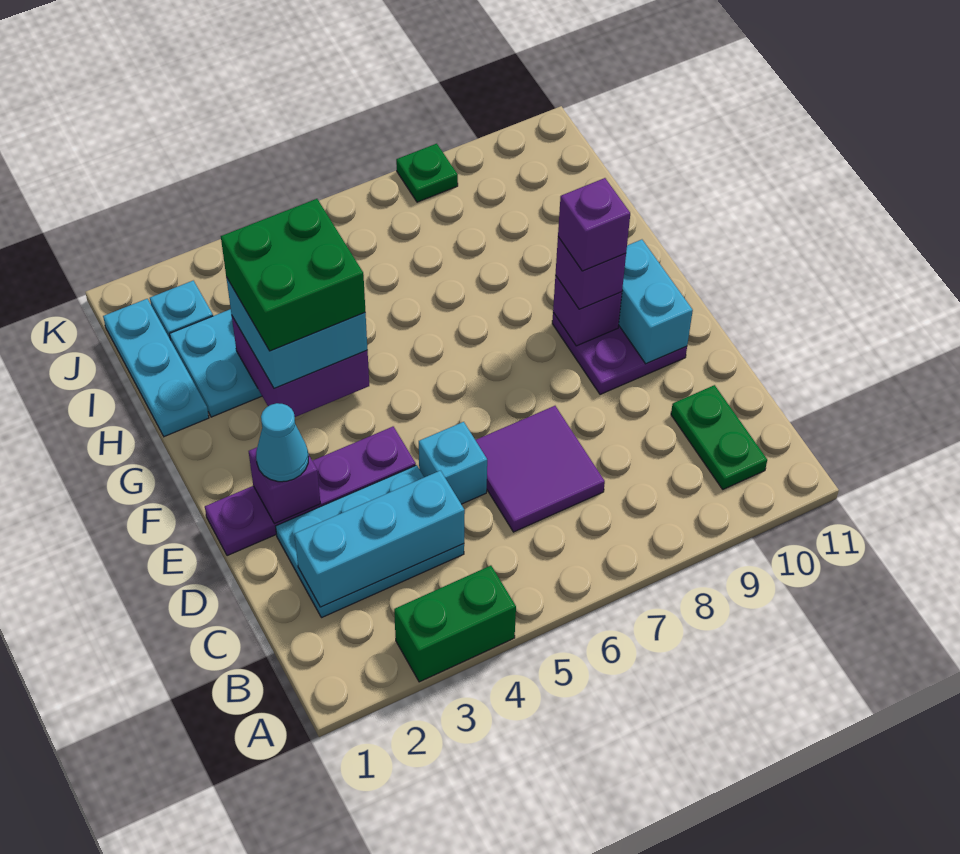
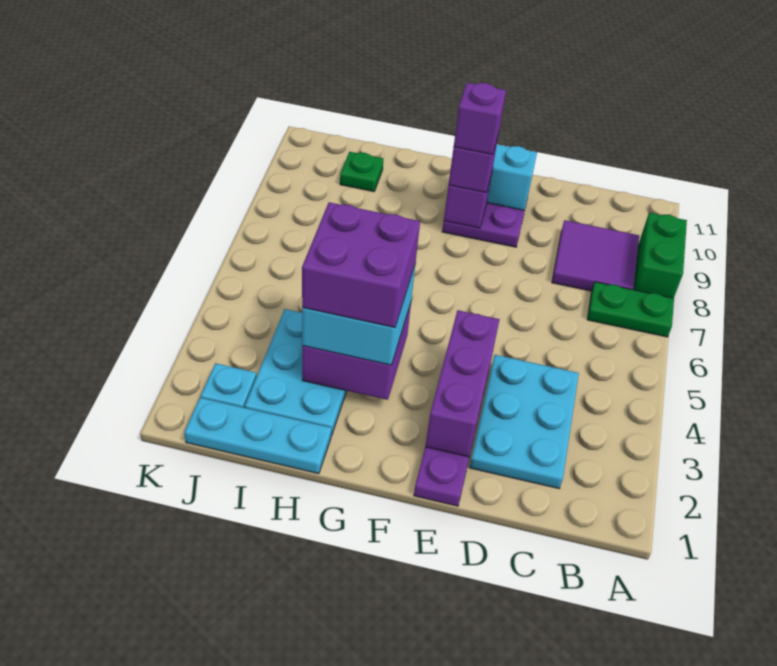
green brick A3:A4 level 1 -> green brick A8:A9 level 1
green plate B10:C10 level 1 -> green plate A7:B7 level 1
cyan brick C2:C4 level 2 -> none
purple tile C6:D7 level 1 -> purple tile B8:C9 level 1
cyan brick D5 level 1 -> none
purple brick E2 level 2 -> purple brick E2:E4 level 2
cyan cone E2 level 3 -> none
green brick G3:H4 level 4 -> purple brick G3:H4 level 4
green plate K8 level 1 -> green plate I10 level 1

